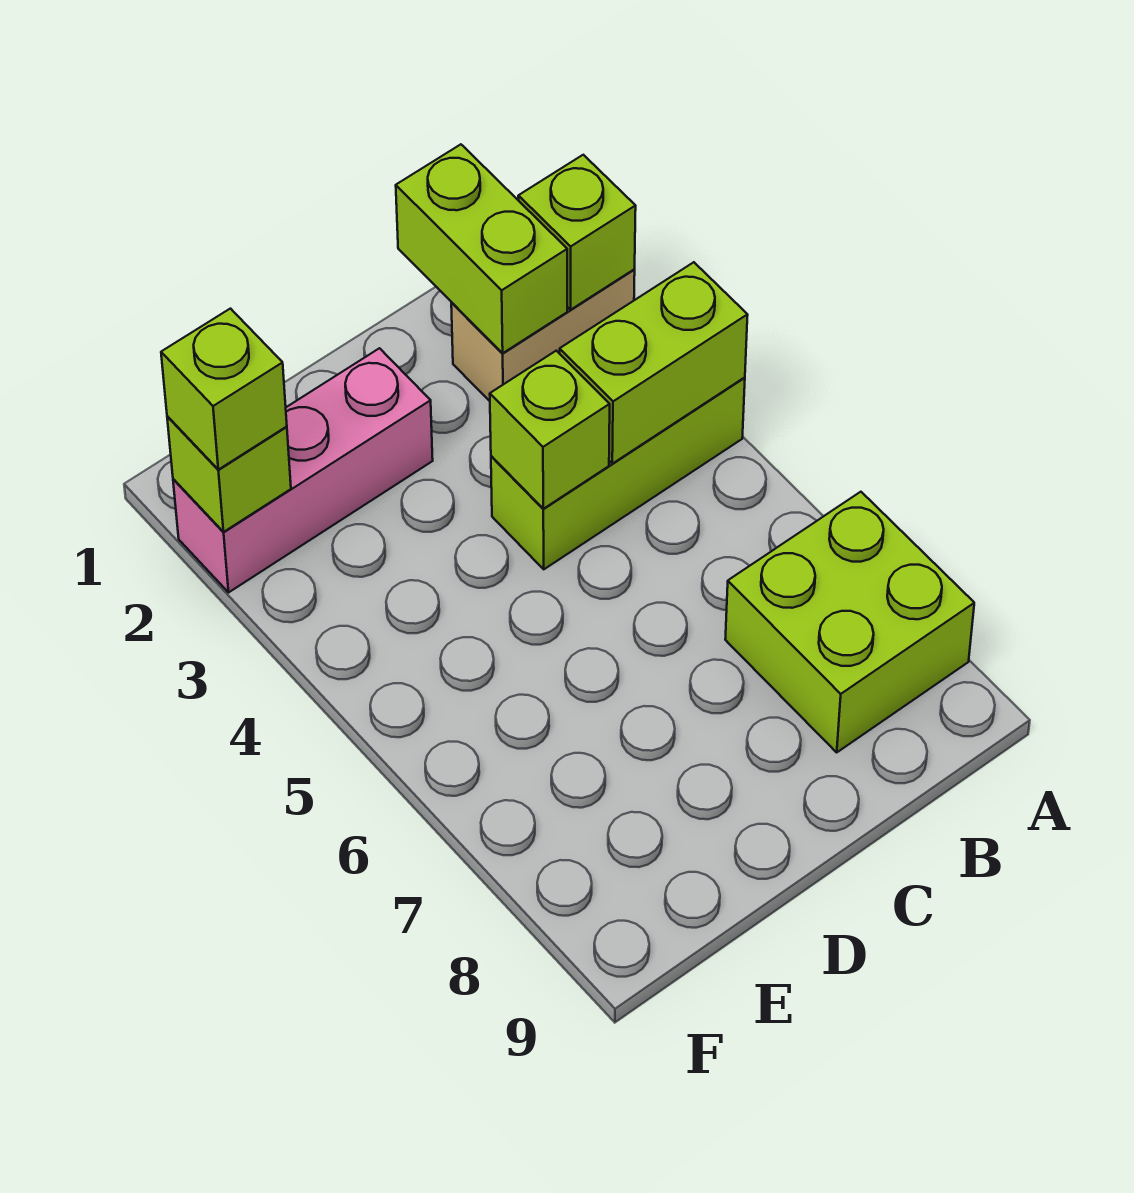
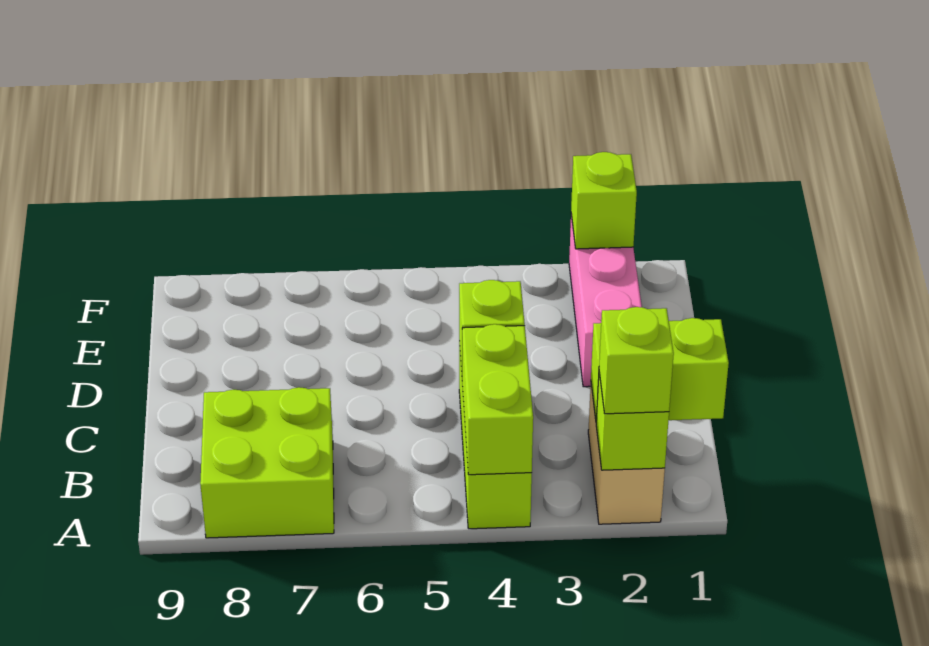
lime brick F2 level 3 -> lime brick A2 level 3

